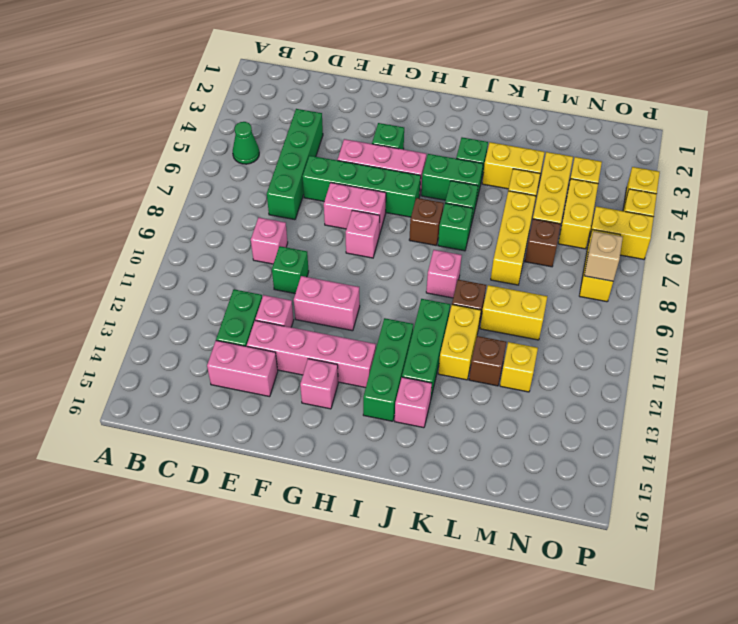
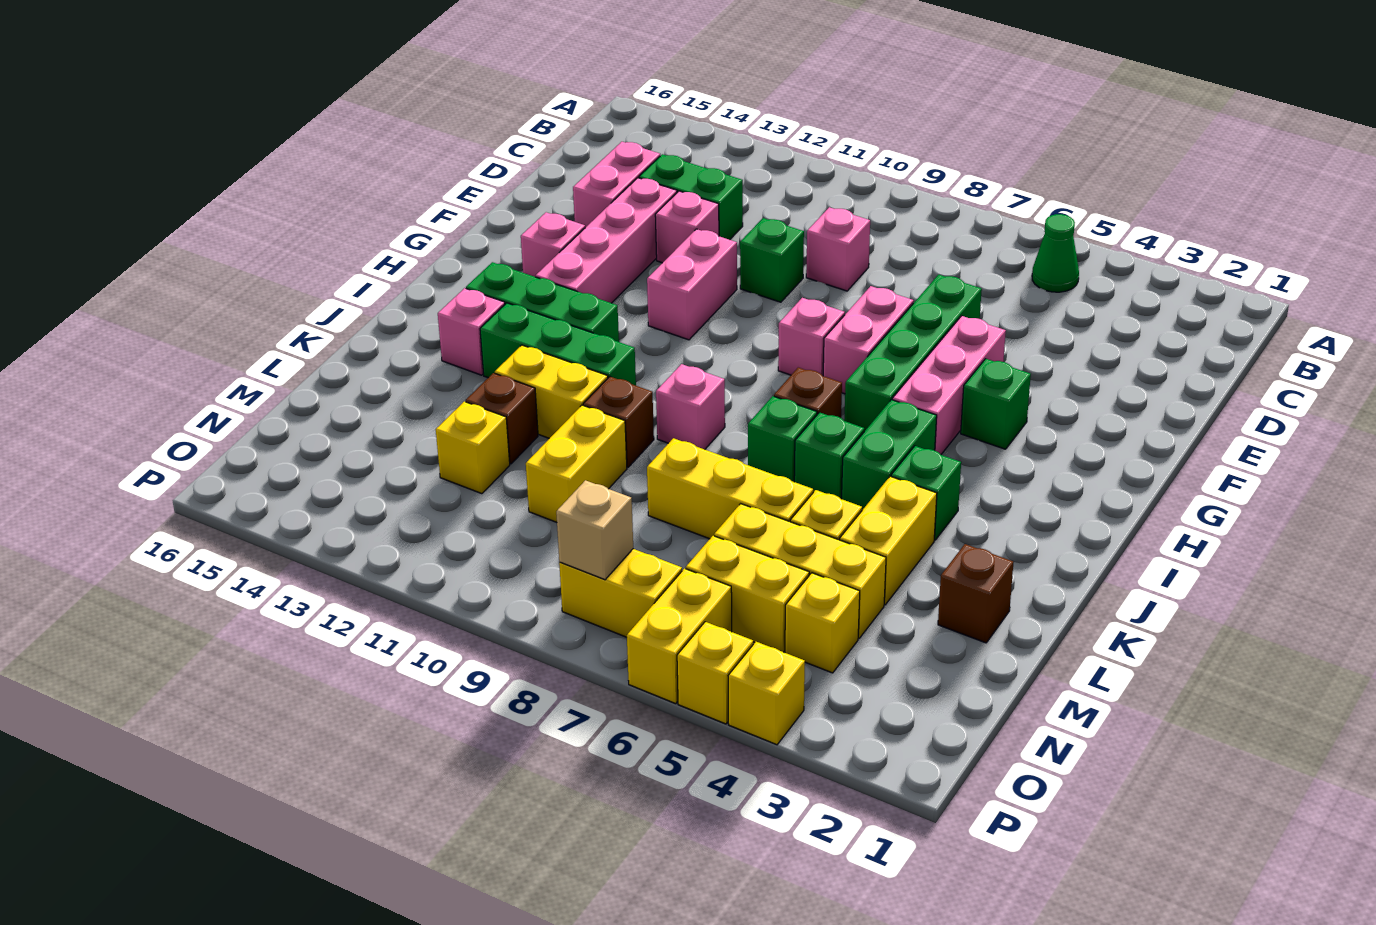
green brick D4:D7 level 1 -> none
brown brick M7 level 1 -> brown brick L2 level 1

